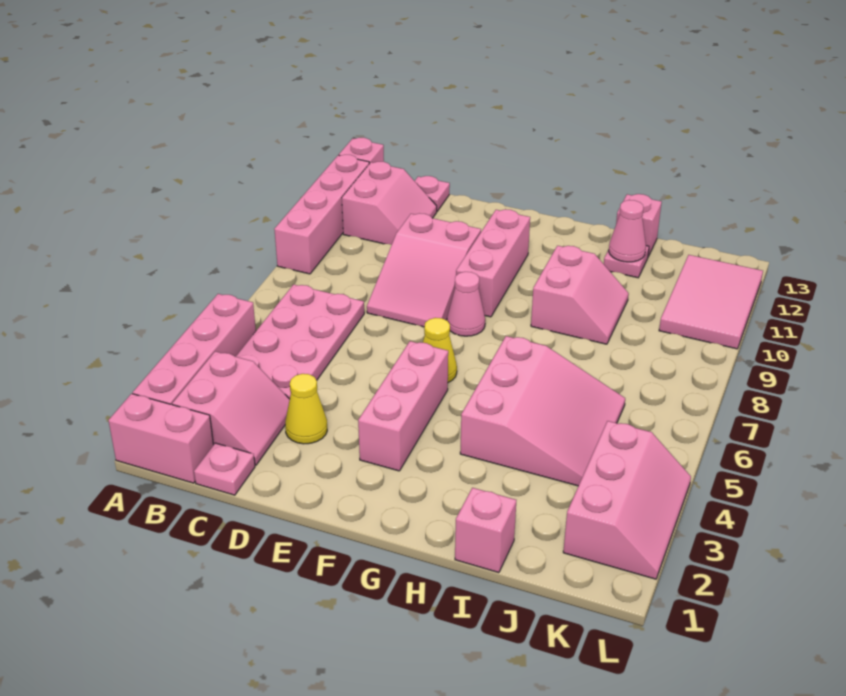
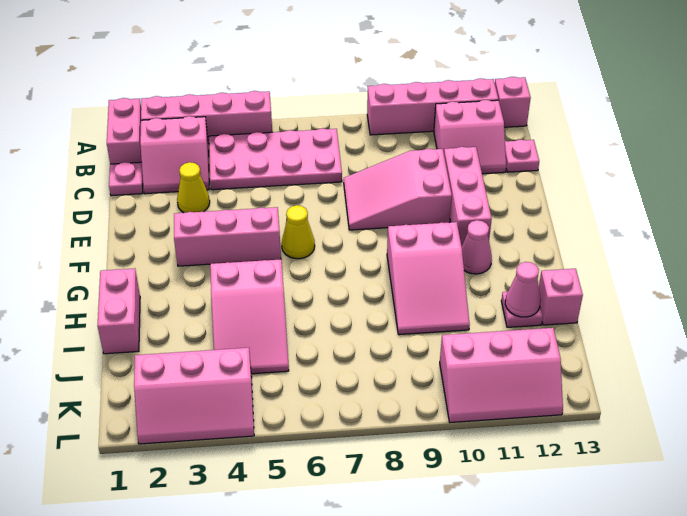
pink cone F8 level 1 -> pink cone G11 level 1
pink brick F9:F11 level 1 -> pink brick D11:F11 level 1
pink slope H4:J6 level 1 top H -> pink slope H4:J5 level 1 top H
pink slope H9:I10 level 1 top H -> pink slope G9:I10 level 1 top G
pink brick I1 level 1 -> pink brick H1:I1 level 1
pink tile K10:L12 level 1 -> pink slope K10:L12 level 1 top K

